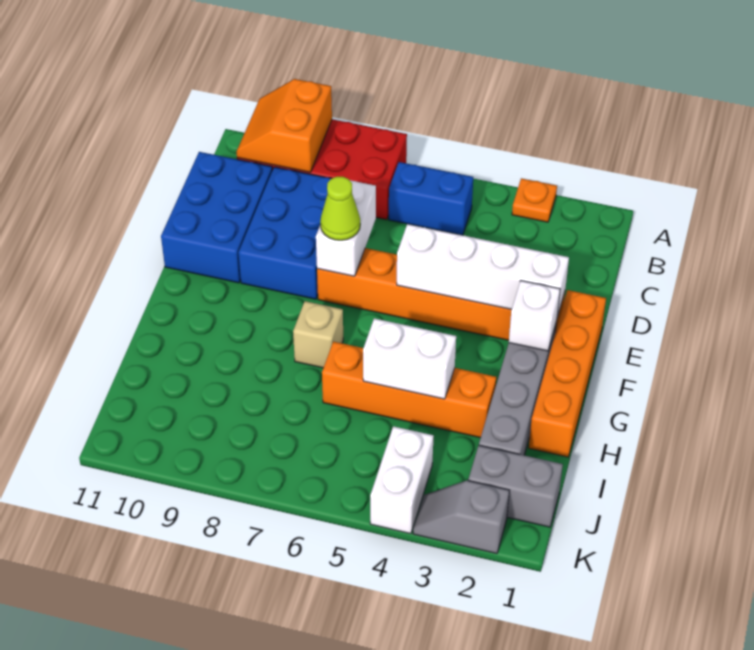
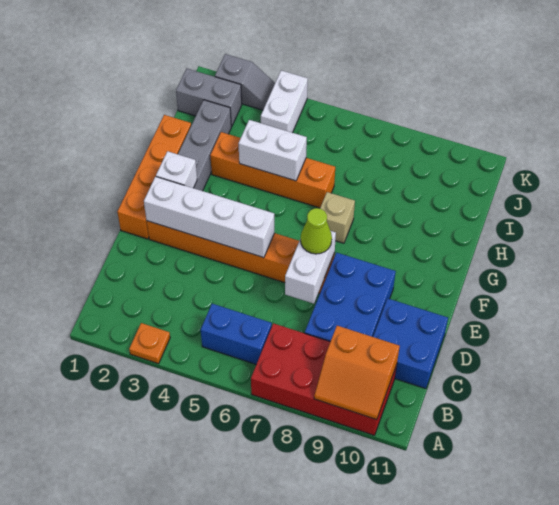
orange slope A9:B10 level 2 top 9 -> orange slope A9:B10 level 2 top B
blue brick C10:E11 level 1 -> blue brick C10:D11 level 1

